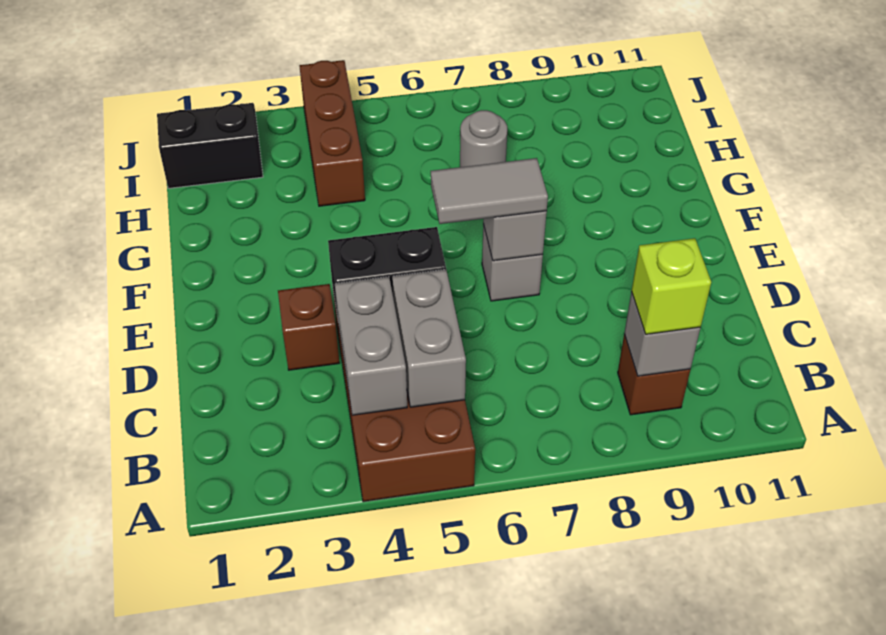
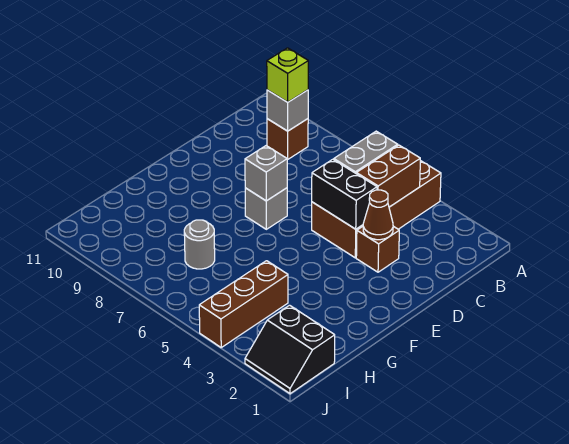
grey brick B4:C4 level 2 -> brown brick B4:C4 level 2
none -> brown cone D3 level 2
grey tile E6:E7 level 3 -> none

